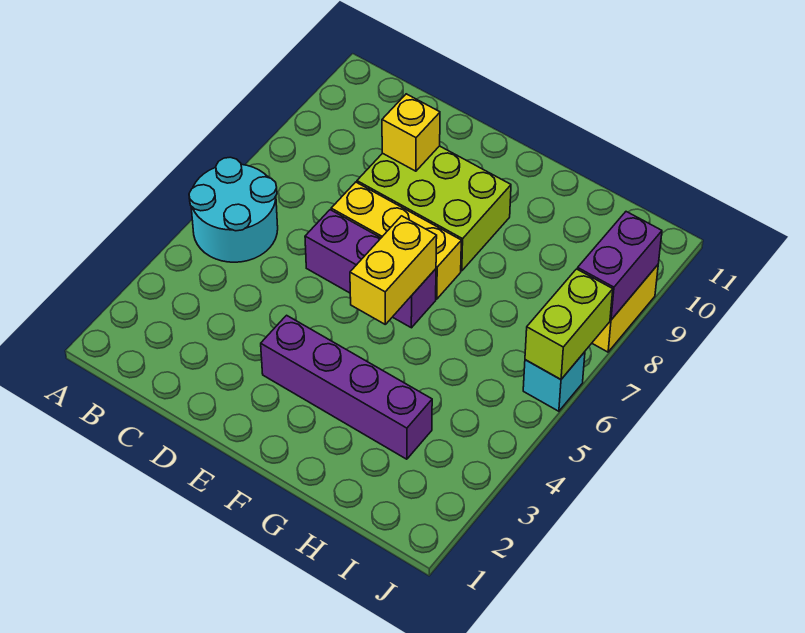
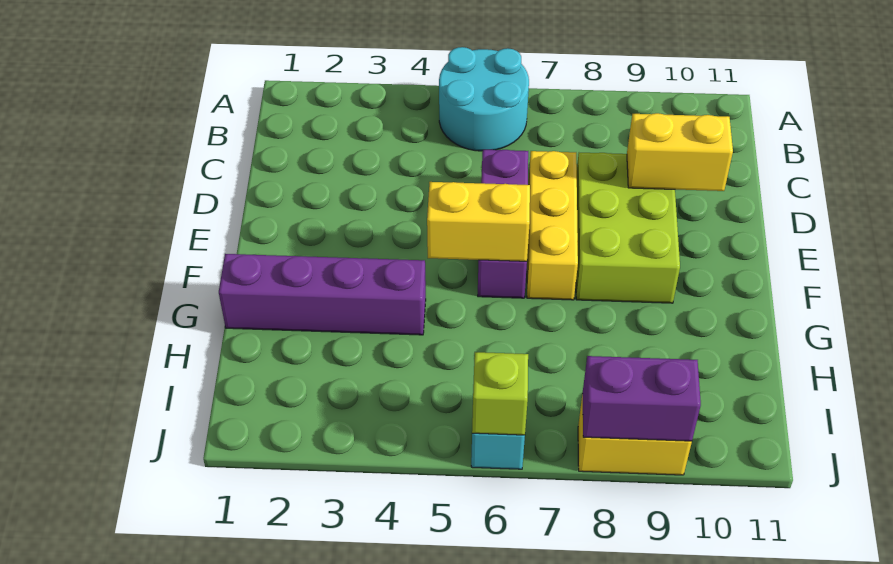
yellow brick D9 level 2 -> yellow brick D9:D10 level 2
purple brick E3:H3 level 1 -> purple brick G1:G4 level 1
lime brick J6:J7 level 2 -> lime brick J6 level 2

